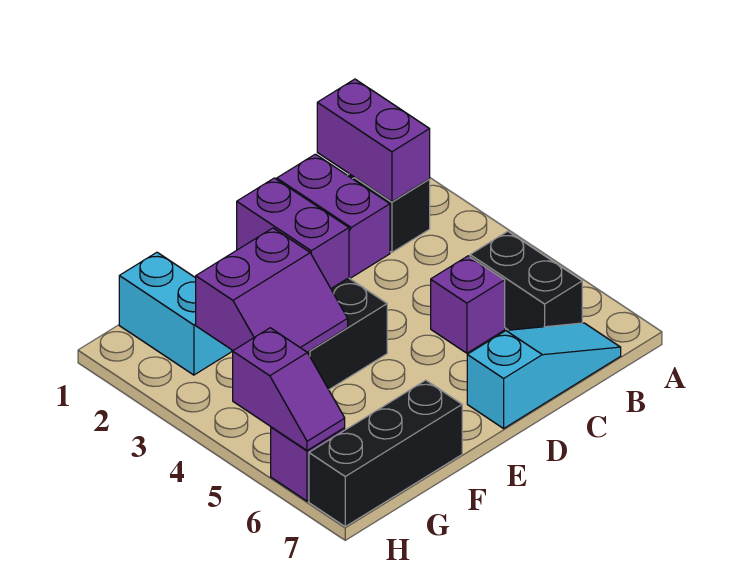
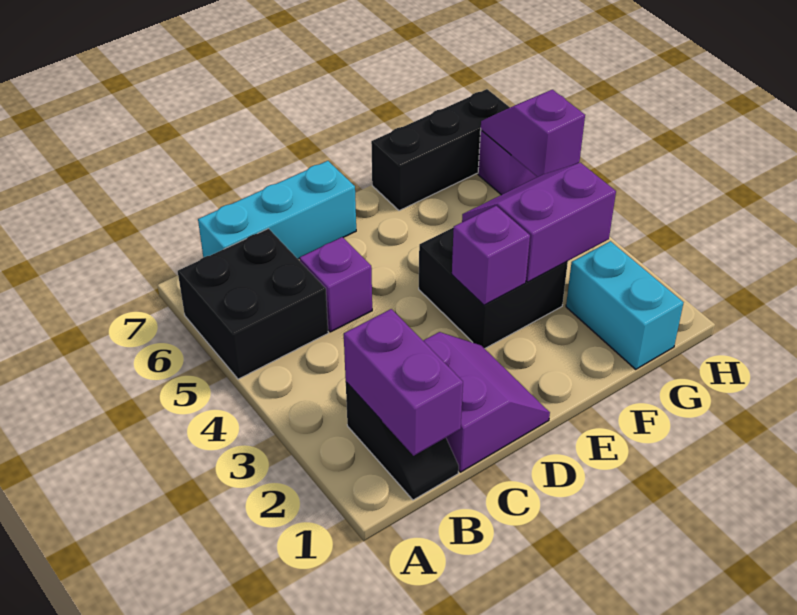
black brick B5:B6 level 1 -> black brick A5:B6 level 1
cyan slope B7:D7 level 1 top D -> cyan brick B7:D7 level 1
purple brick E2:E3 level 2 -> purple brick E3 level 2

